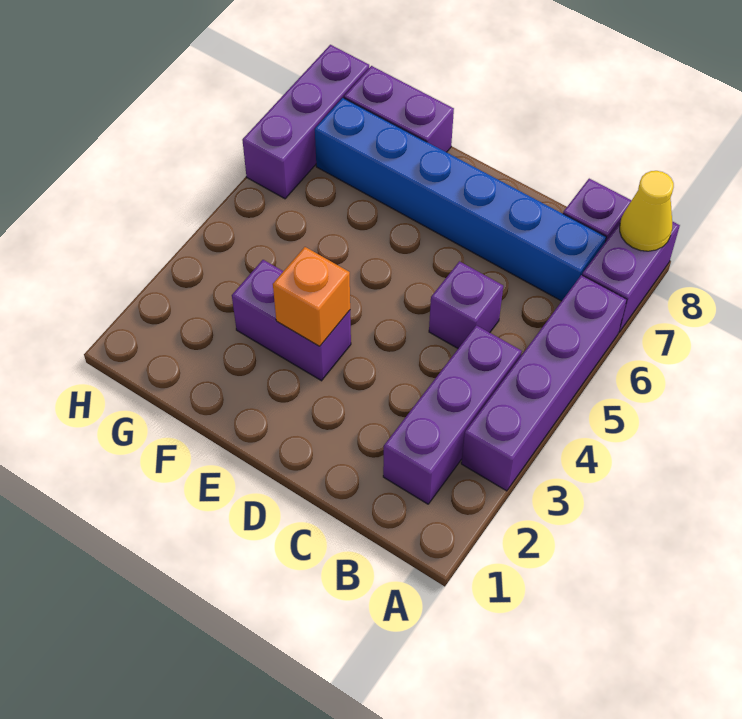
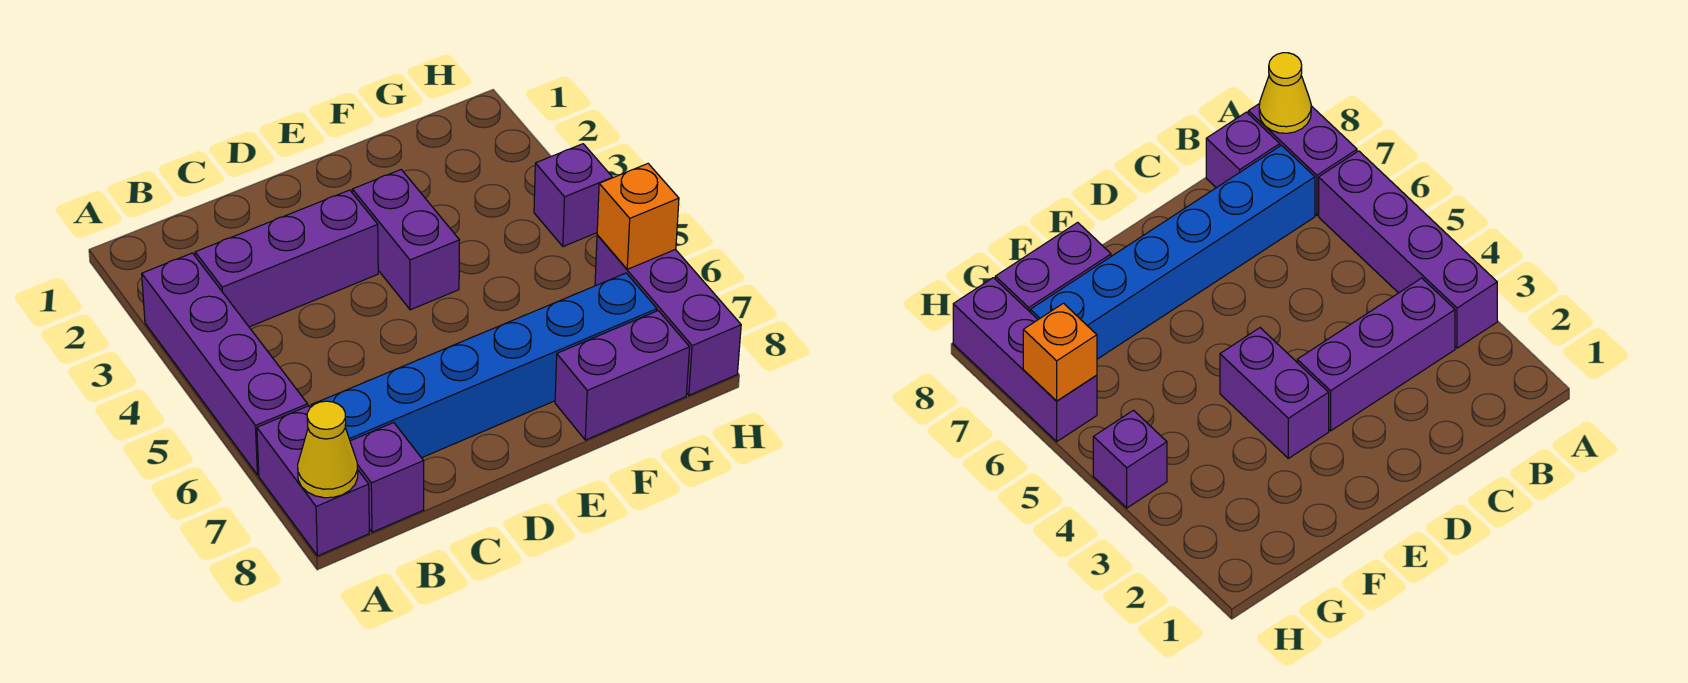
purple brick B2:B4 level 1 -> purple brick B3:D3 level 1
purple brick C5 level 1 -> purple brick H4 level 1
purple brick E3:F3 level 1 -> purple brick E3:E4 level 1
orange brick E3 level 2 -> orange brick H6 level 2

